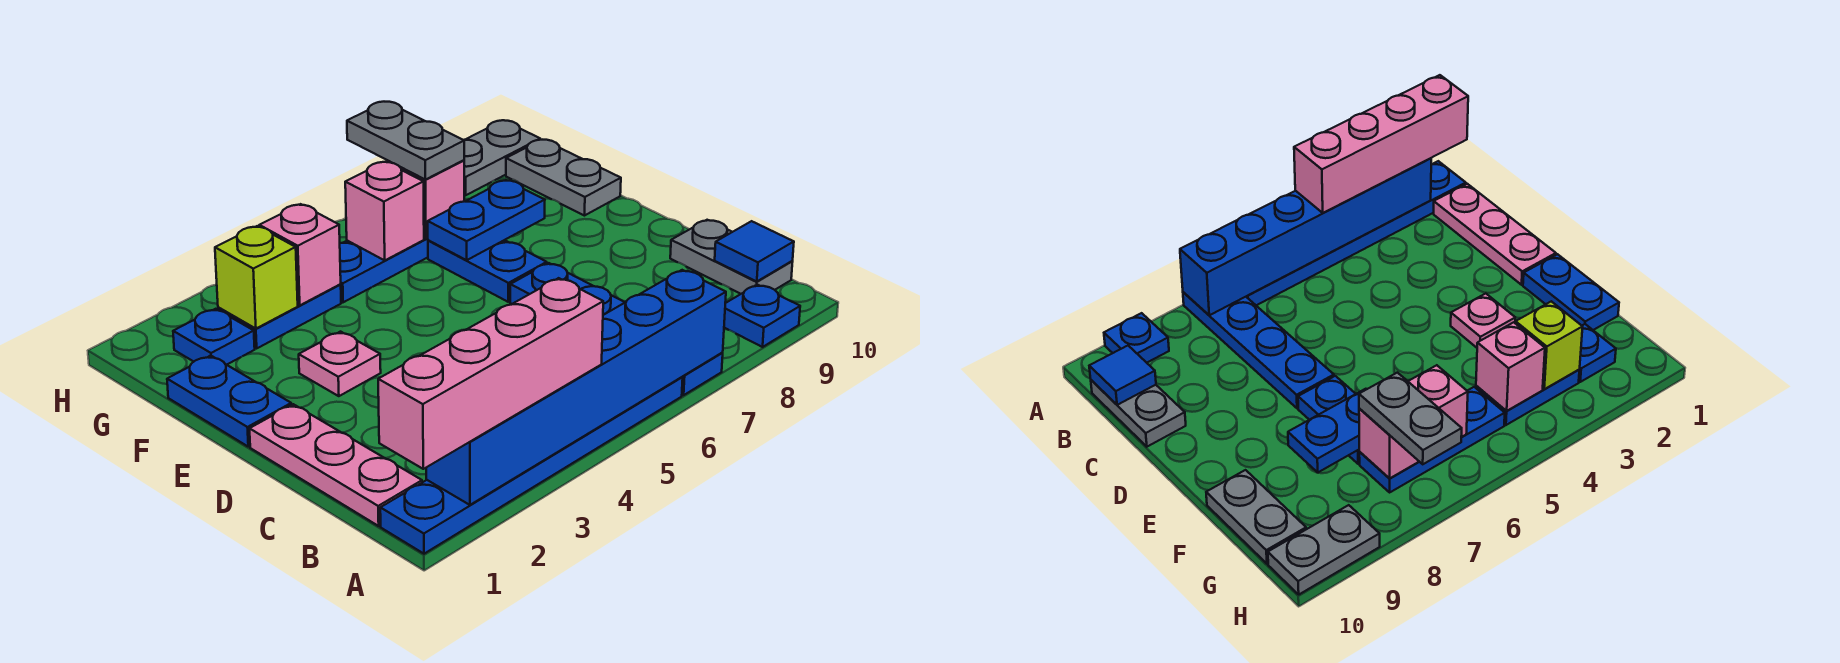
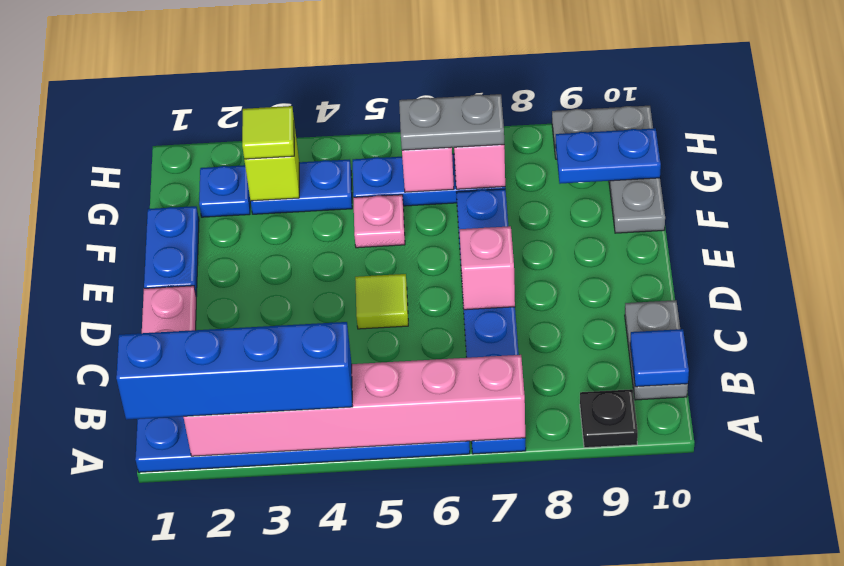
pink brick A1:A4 level 3 -> blue brick A1:A4 level 3
blue brick A2:A7 level 2 -> pink brick A2:A7 level 2
blue plate A9 level 1 -> black plate A9 level 1
none -> lime tile D5 level 1
pink plate E3 level 1 -> pink plate F5 level 1
blue plate F7:F8 level 2 -> blue plate G9:G10 level 2
none -> lime tile G3 level 3
pink brick G4 level 2 -> pink brick D7 level 2
grey plate G7:H7 level 3 -> grey plate G6:G7 level 3

